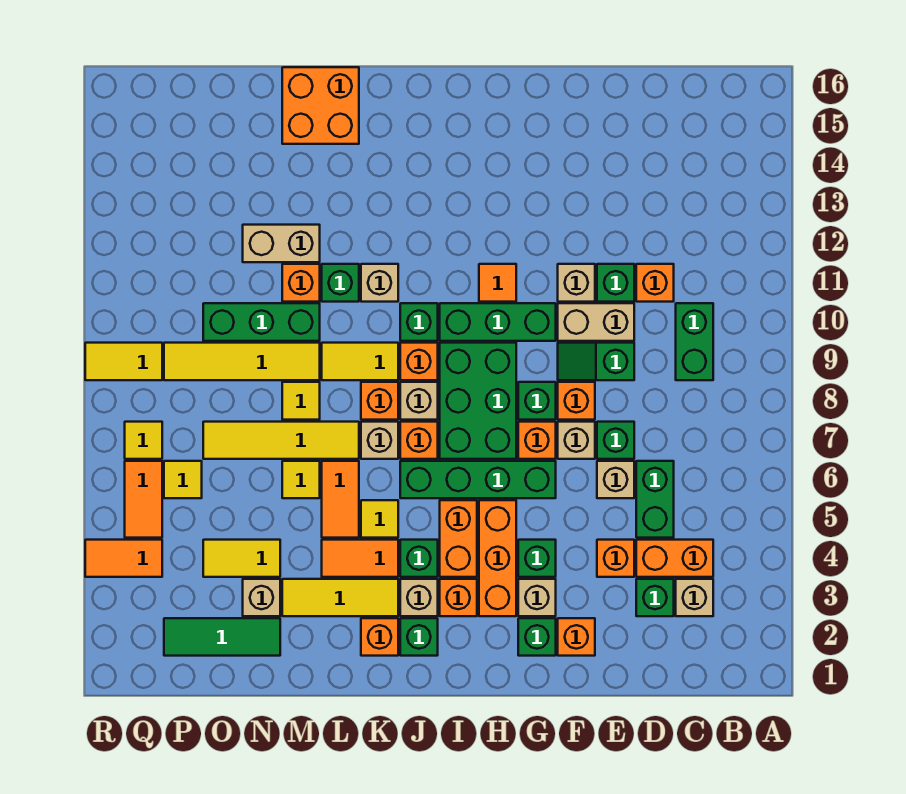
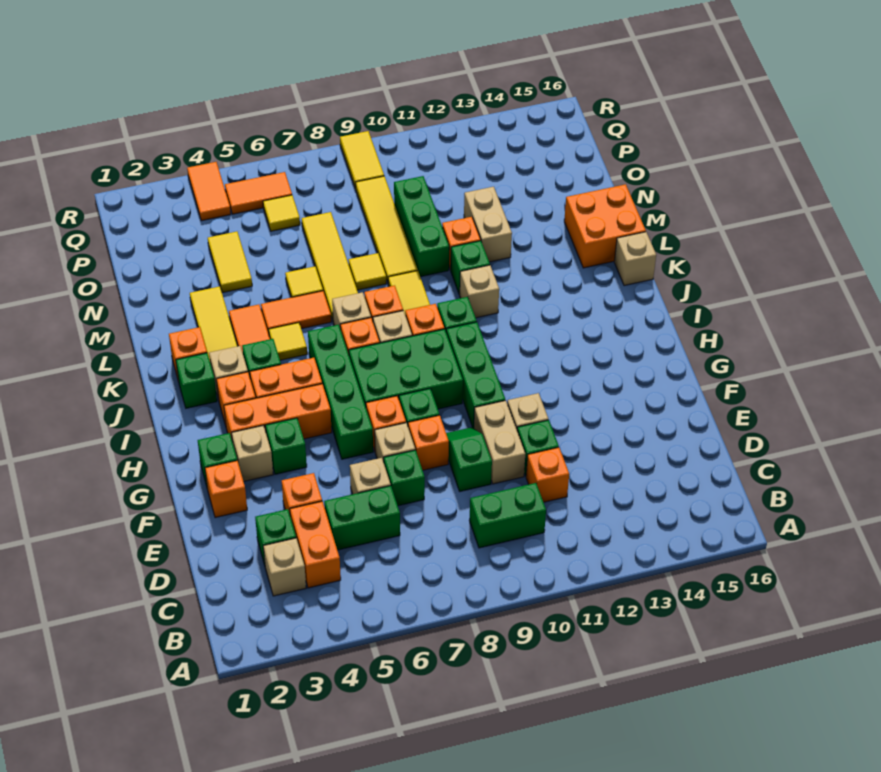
orange tile H11 level 1 -> none
green tile N2:P2 level 1 -> none
tan brick N3 level 1 -> tan brick K16 level 1
yellow tile Q7 level 1 -> none

